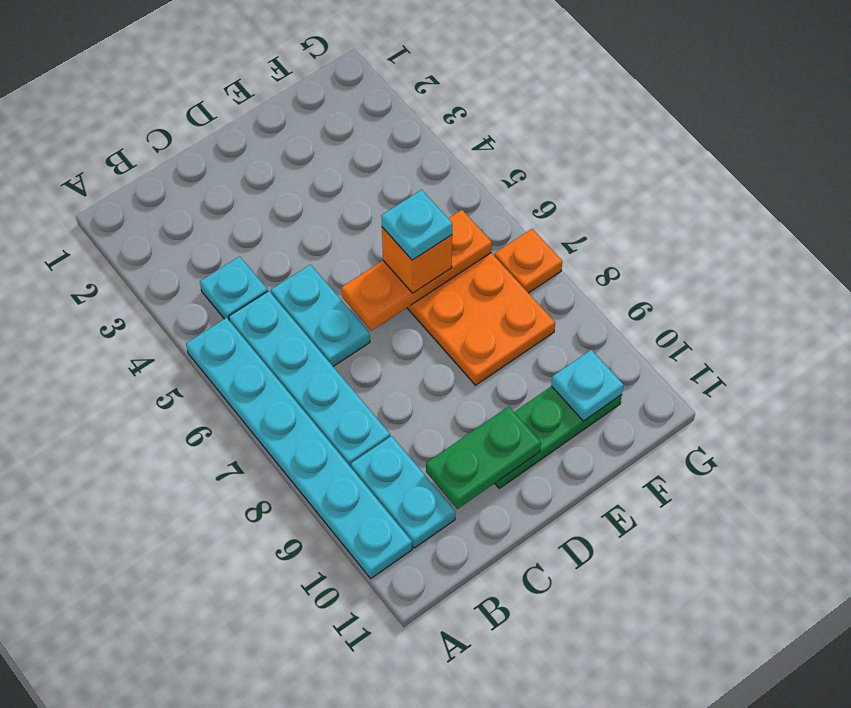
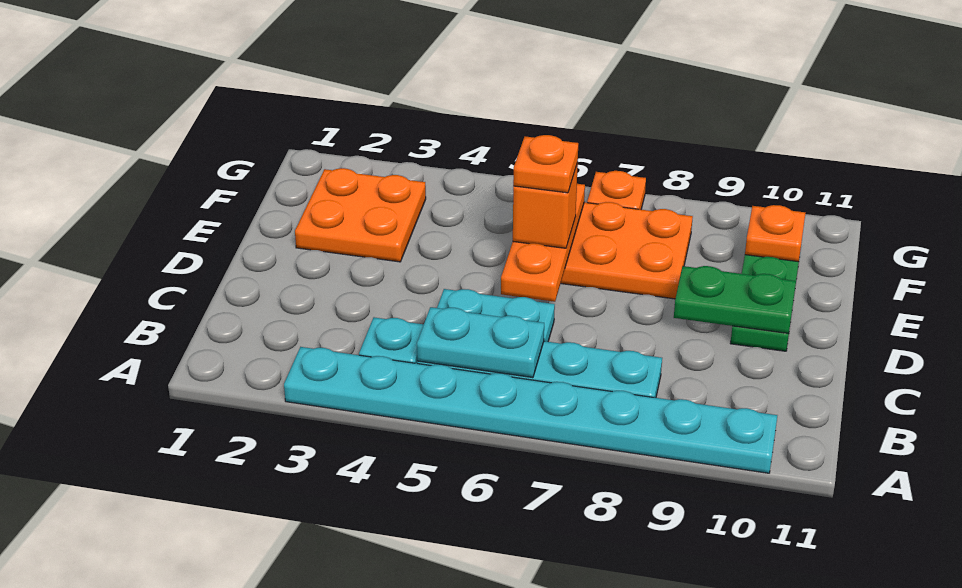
cyan plate A5:A10 level 1 -> cyan plate A3:A10 level 1
cyan plate B9:B10 level 1 -> cyan plate B5:B6 level 2
green plate C10:D10 level 2 -> green plate D9:D10 level 2
none -> orange plate E2:F3 level 1
cyan plate E6 level 4 -> orange plate E6 level 4
cyan plate F10 level 2 -> orange plate F10 level 2

